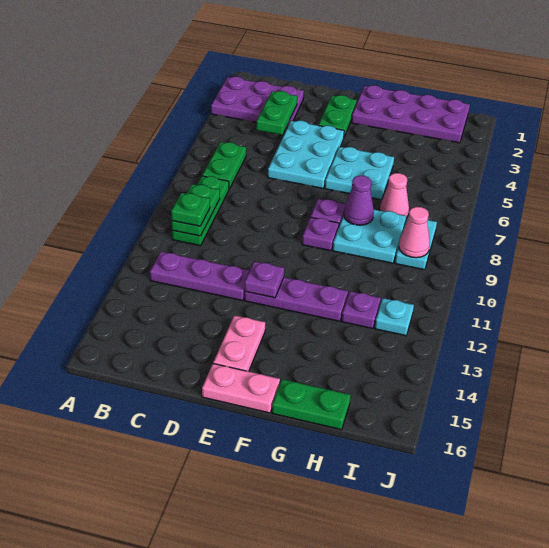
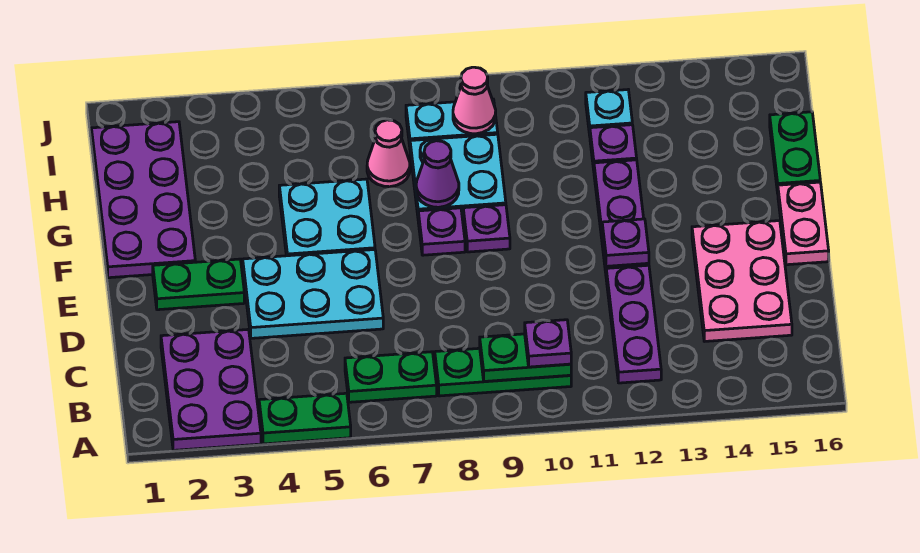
green plate B10 level 3 -> purple plate B10 level 3
green plate C3:C4 level 2 -> green plate A4:A5 level 1
pink plate E14:E15 level 1 -> pink plate C14:E15 level 1

